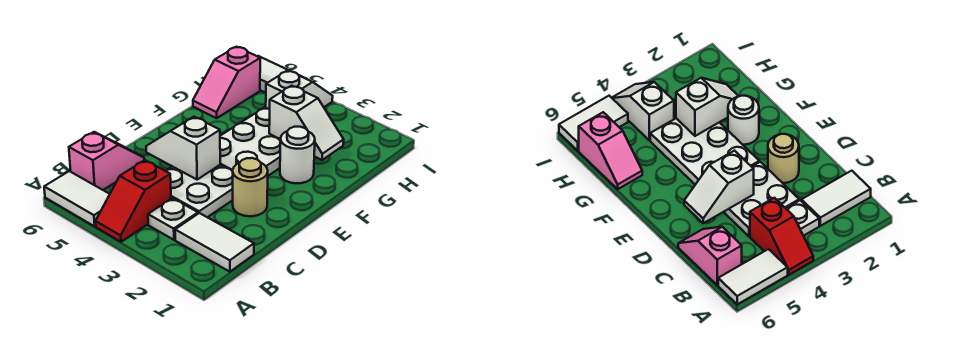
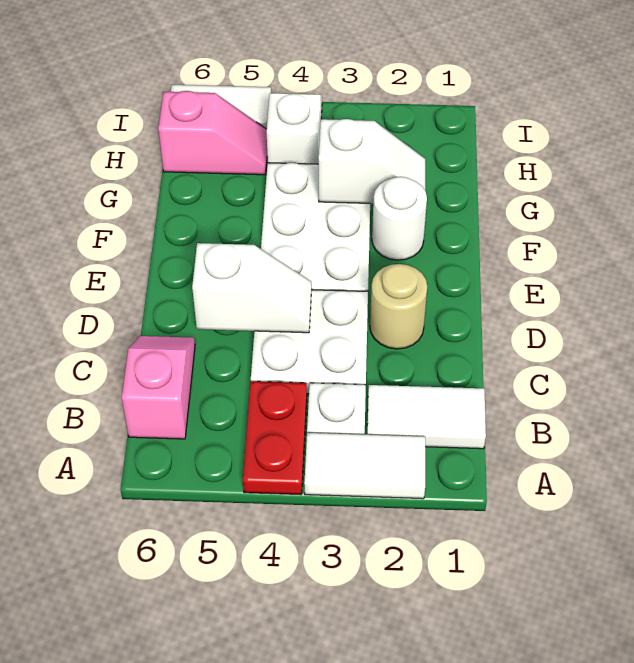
red slope A4:B4 level 1 top B -> red plate A4:B4 level 1
white tile A5:A6 level 1 -> white tile A2:A3 level 1
white slope D4:D5 level 2 top 4 -> white slope D4:D5 level 2 top 5
pink slope G6:H6 level 1 top H -> pink slope H5:H6 level 1 top 6

